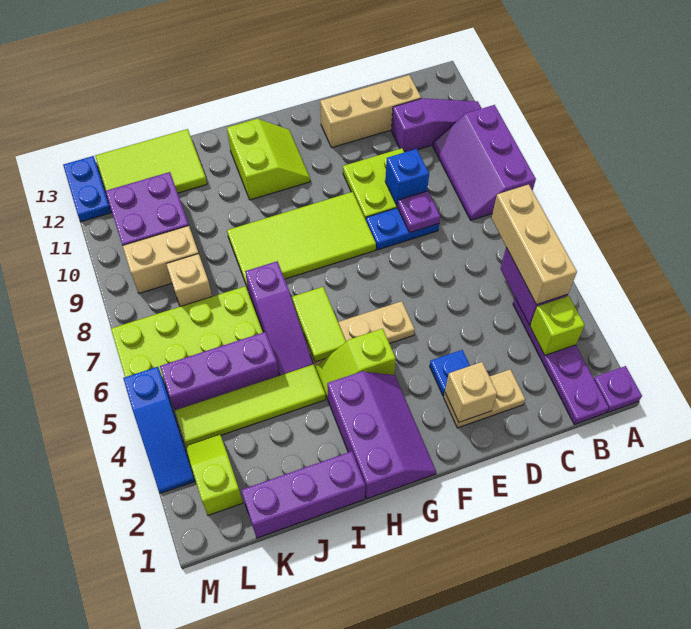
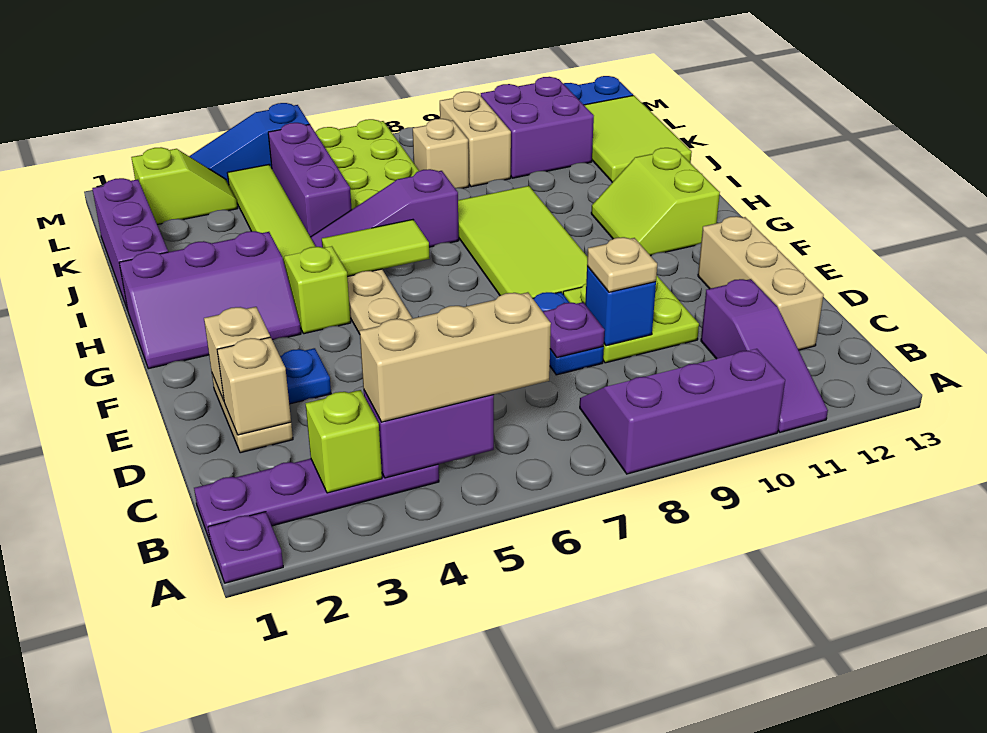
none -> tan brick D2 level 2
none -> tan plate D9 level 3
lime slope G11:H12 level 1 top H -> lime slope G11:H12 level 1 top 12

